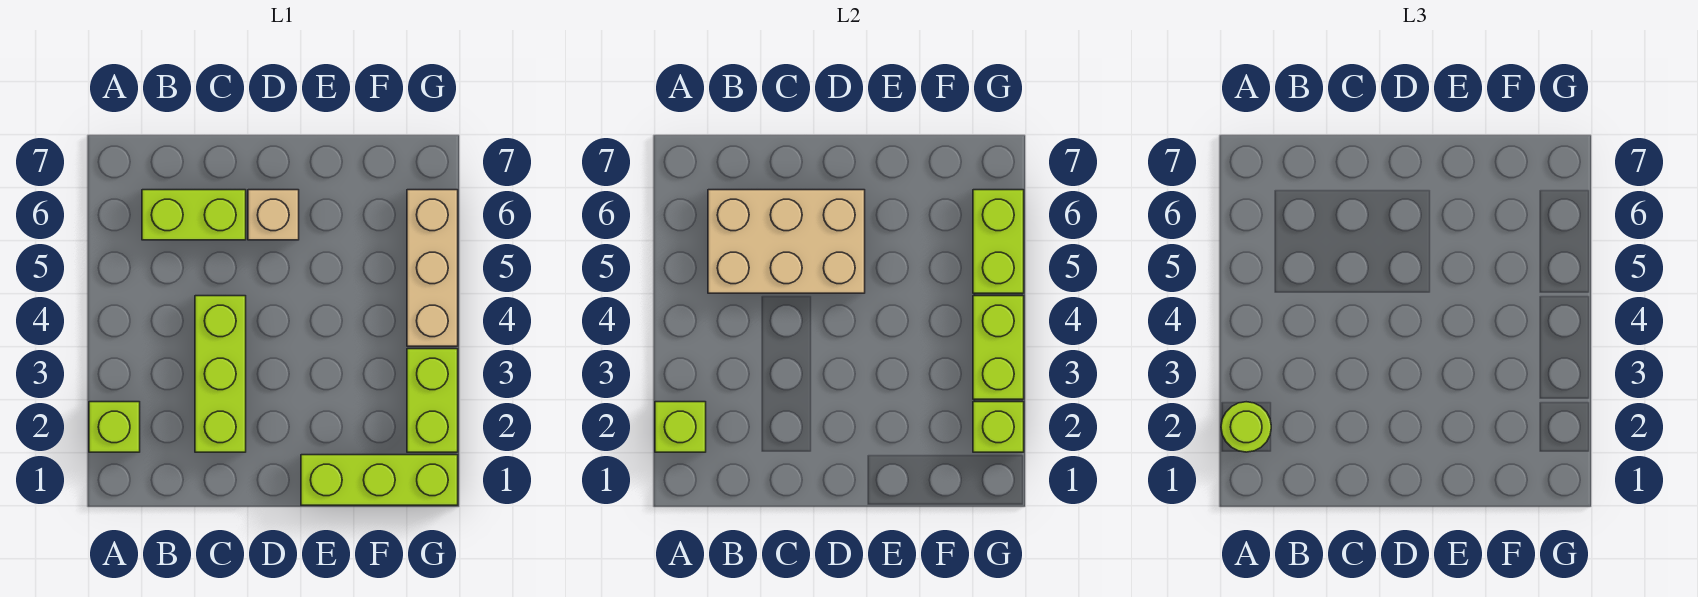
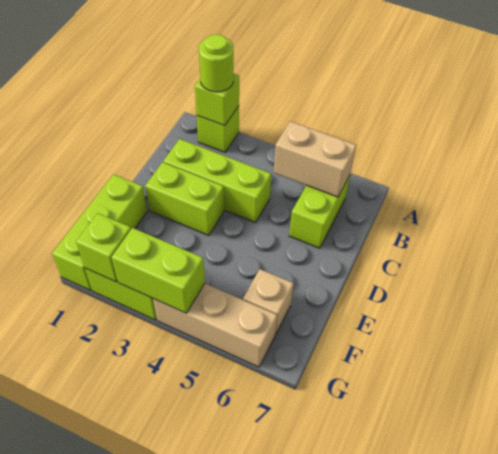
tan brick B5:D6 level 2 -> tan brick B5:B6 level 2
tan brick D6 level 1 -> tan brick F6 level 1
lime brick G5:G6 level 2 -> lime brick D2:D3 level 1

